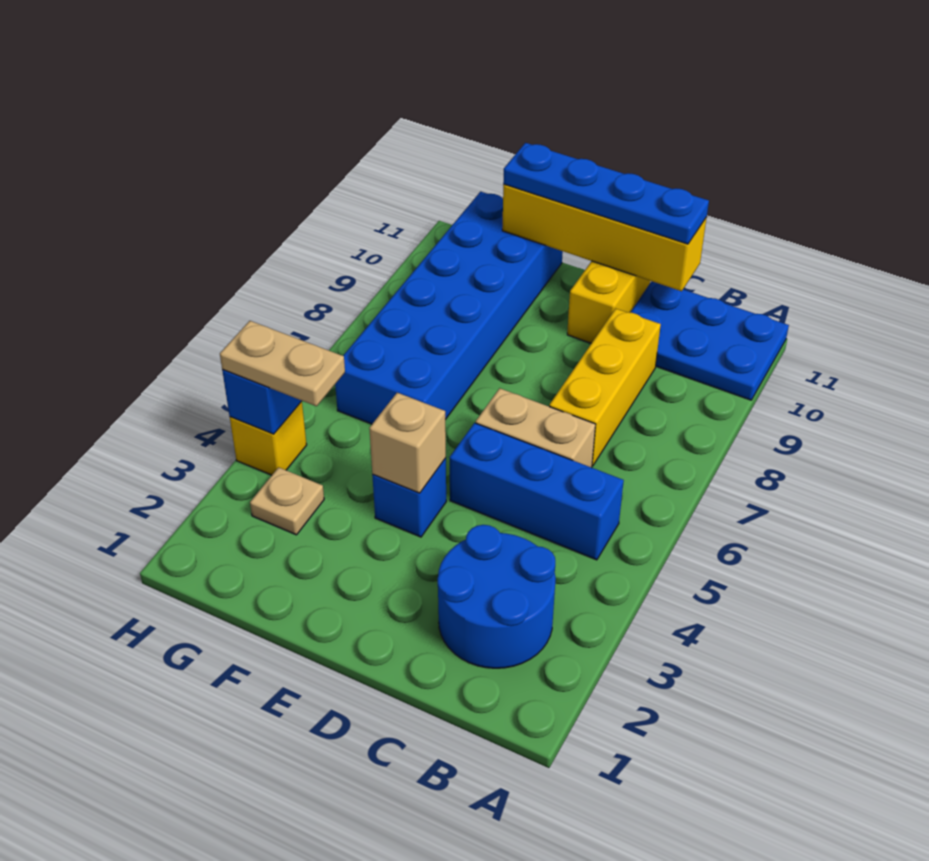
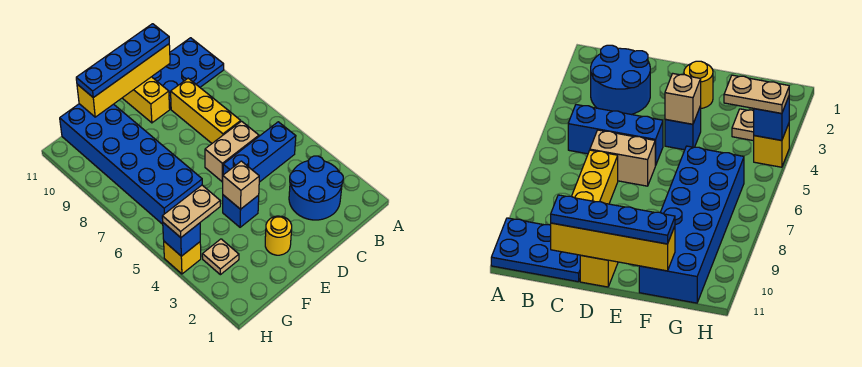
none -> yellow round brick E2 level 1

